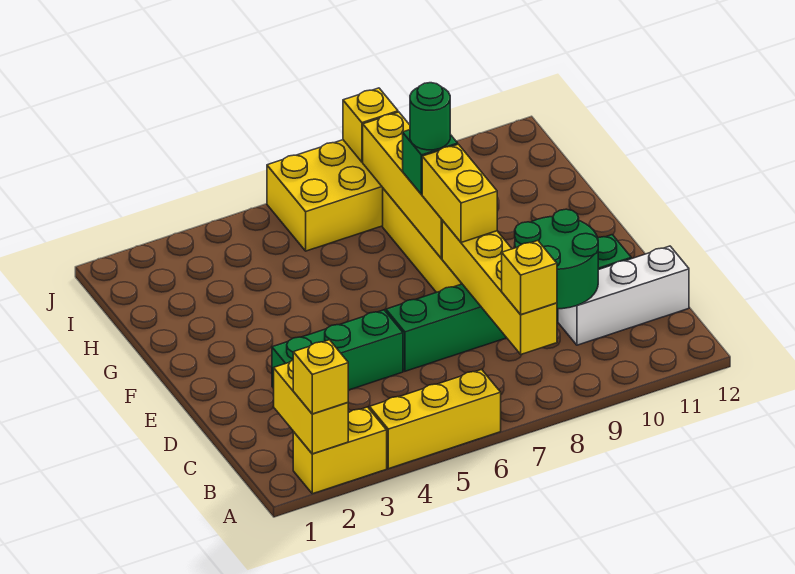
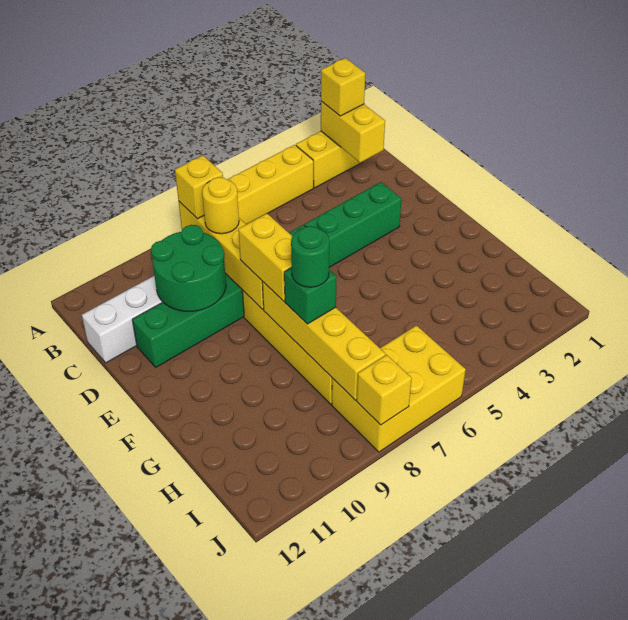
none -> yellow round brick C8 level 3

